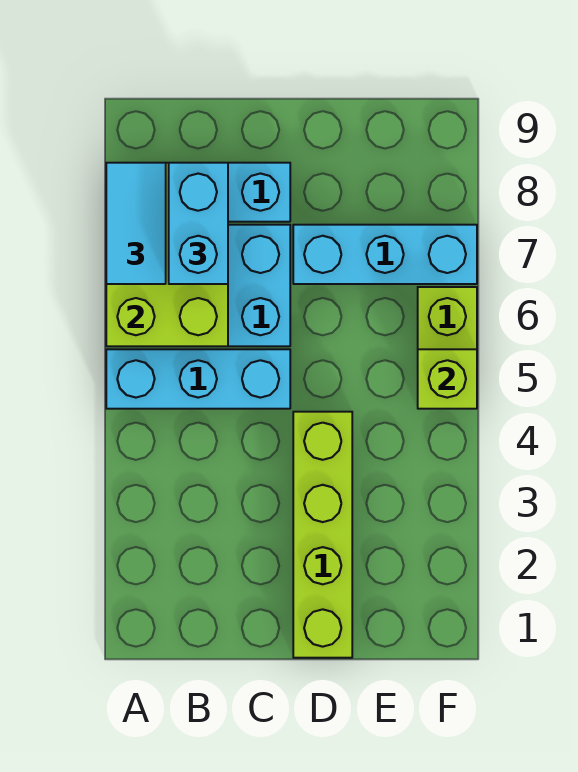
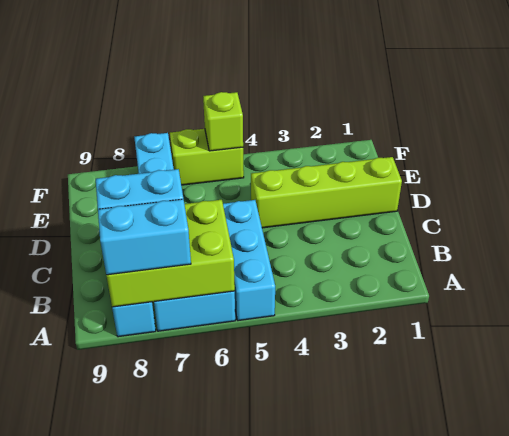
cyan tile A7:A8 level 3 -> cyan brick A7:A8 level 3

